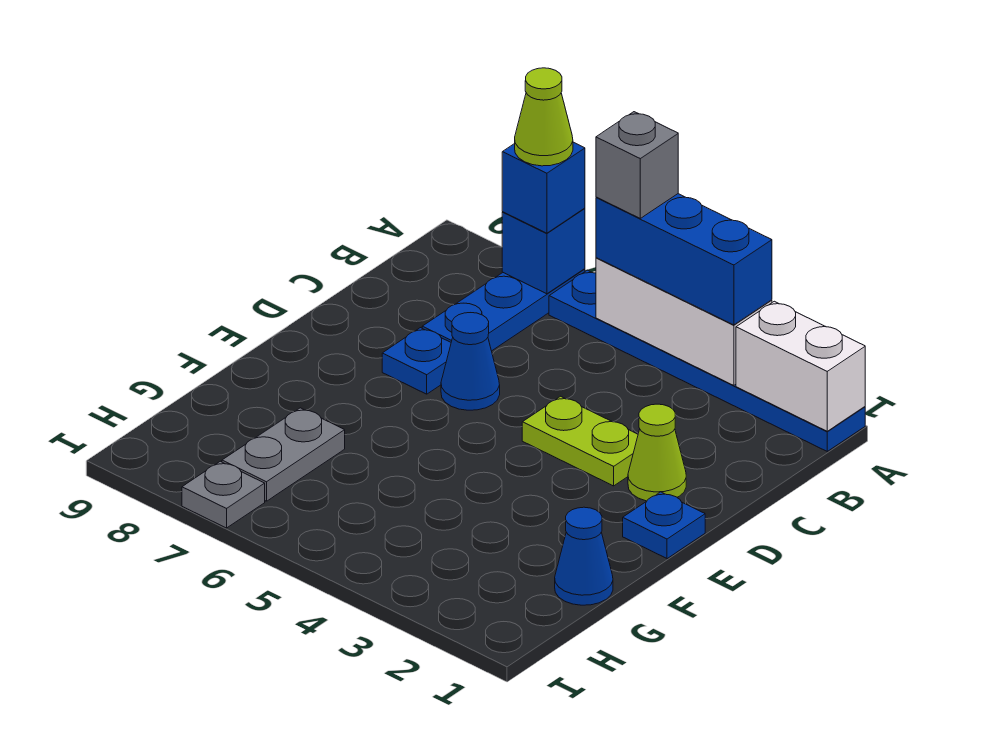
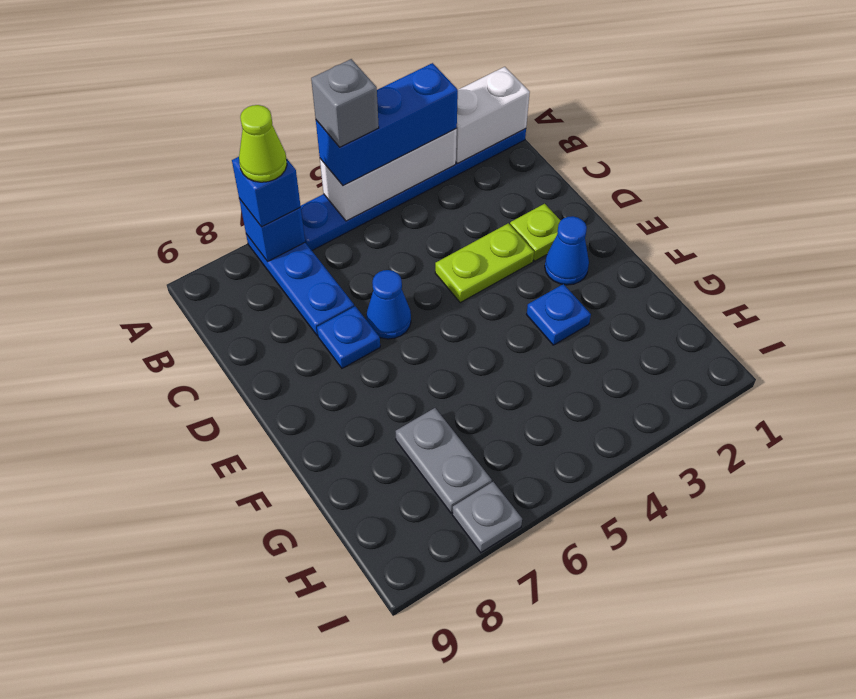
lime cone D2 level 1 -> lime plate D2 level 1
blue plate E1 level 1 -> blue plate F3 level 1
blue cone G1 level 1 -> blue cone E2 level 1

